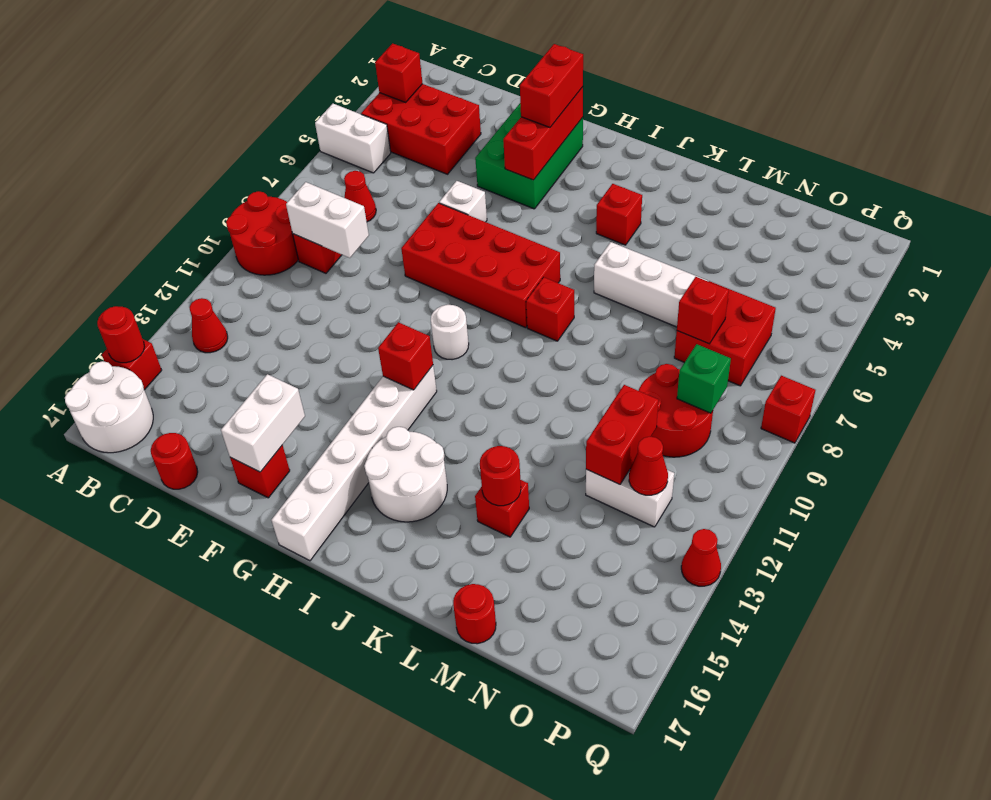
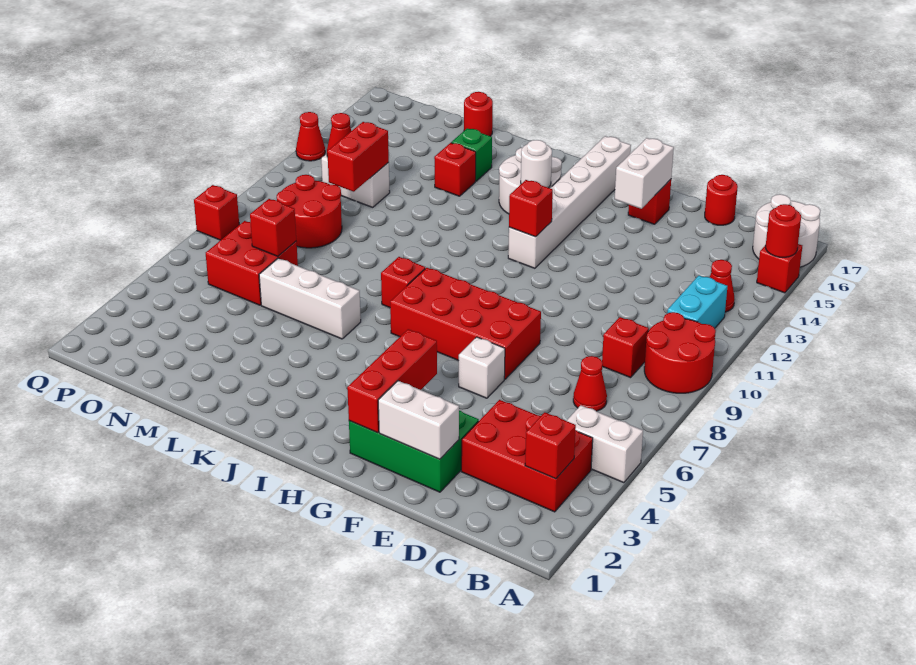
none -> cyan brick B11:B12 level 1
white brick C9:D9 level 2 -> white brick E2:F2 level 2
green brick F2:G4 level 1 -> green brick E2:G3 level 1
red brick G2:G3 level 3 -> none
white round brick H10 level 1 -> white round brick I14 level 2
red brick J4 level 1 -> none
red round brick L14 level 2 -> none
green brick O9 level 2 -> green brick L15 level 1

